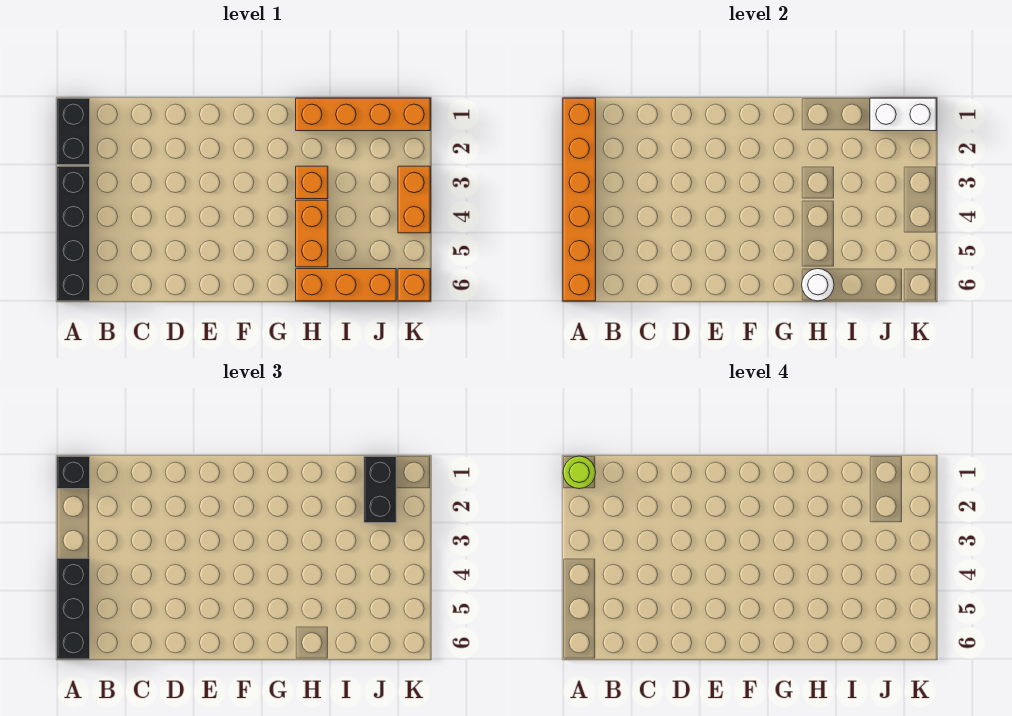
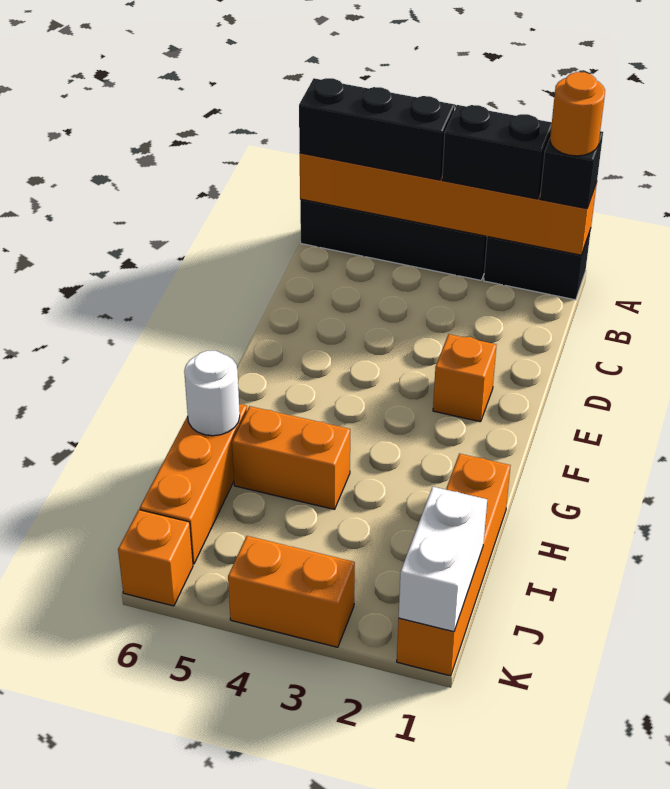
lime round brick A1 level 4 -> orange round brick A1 level 4
orange brick H3 level 1 -> orange brick E2 level 1
black brick J1:J2 level 3 -> black brick A2:A3 level 3

